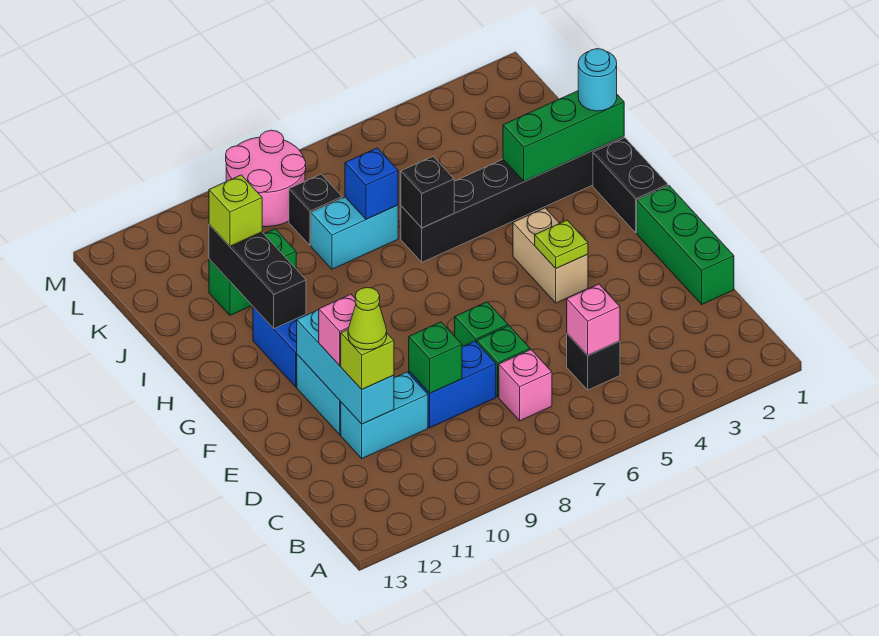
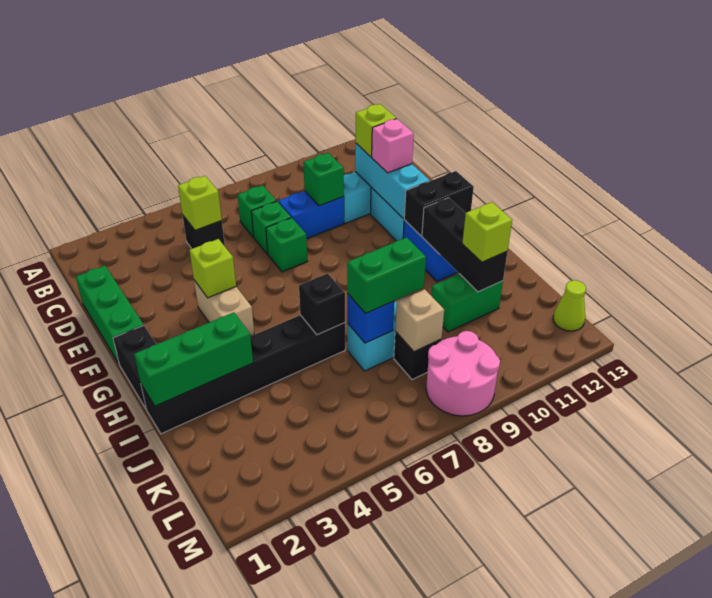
pink brick C5 level 2 -> lime brick C5 level 2
pink brick C7 level 1 -> green brick C7 level 1
lime cone D11 level 4 -> lime cone L13 level 1
lime plate F4 level 2 -> lime brick F4 level 2
none -> black brick G11:G12 level 2
cyan round brick I1 level 3 -> none
none -> green brick J7:J8 level 3
none -> tan brick K8 level 2

